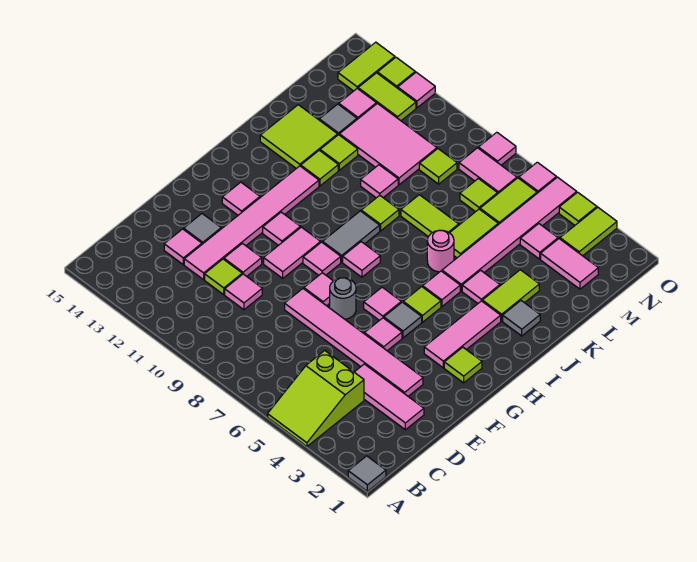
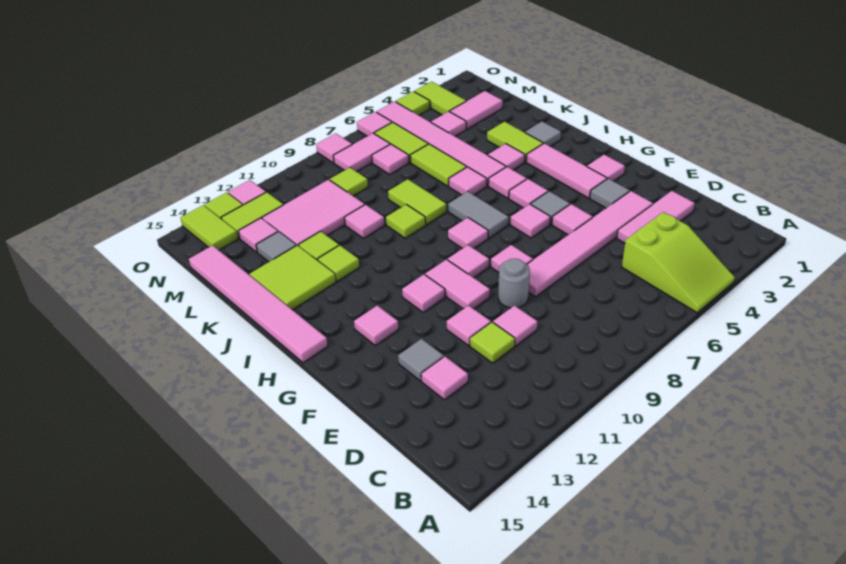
grey tile A1 level 1 -> grey tile F3 level 1
pink tile D12:I12 level 1 -> pink tile H15:M15 level 1
grey round brick F7 level 1 -> grey round brick E9 level 1
lime tile G2 level 1 -> pink tile G2 level 1
lime tile H5 level 1 -> pink tile H5 level 1
grey tile H9:I9 level 1 -> grey tile H7:I7 level 1
pink round brick J6 level 1 -> pink tile J6 level 1
lime tile K7:K8 level 1 -> lime tile J8:K8 level 1
lime tile M7 level 1 -> pink tile M7 level 1

